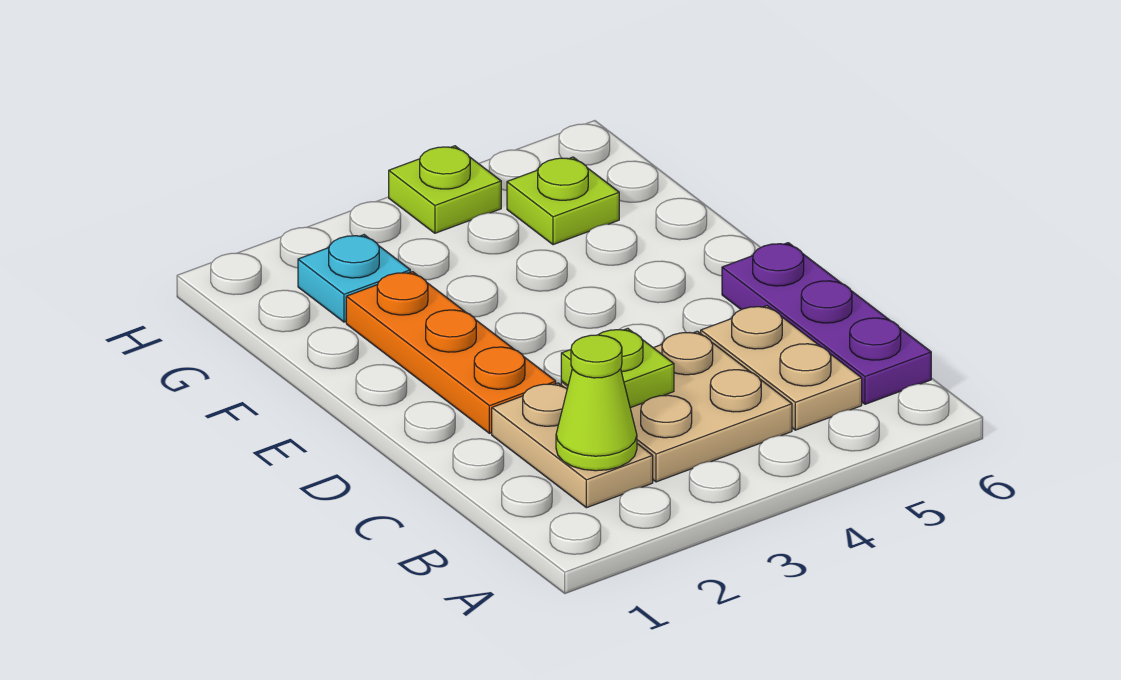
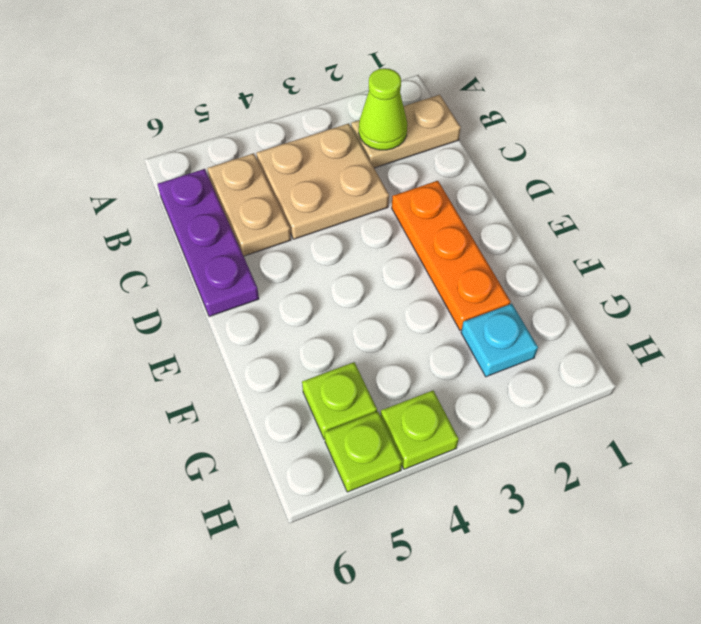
tan plate B2:C2 level 1 -> tan plate B1:B2 level 1
lime plate C3 level 2 -> lime plate H5 level 1

